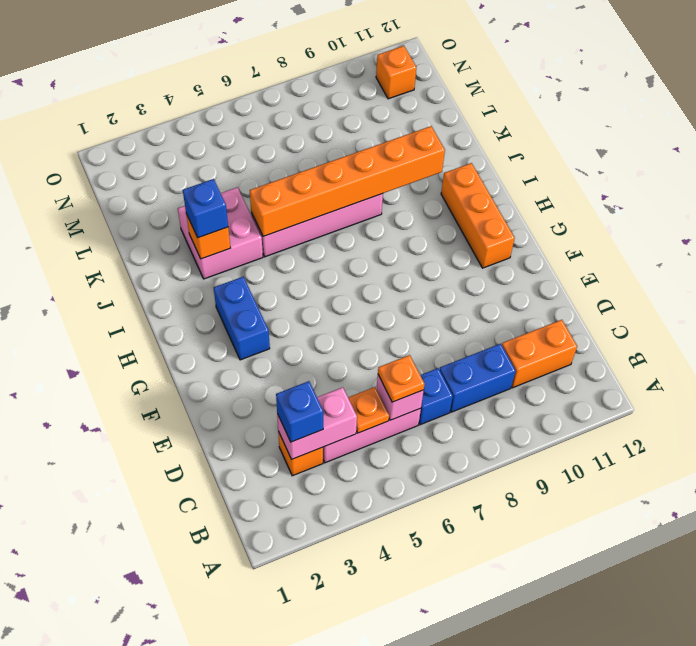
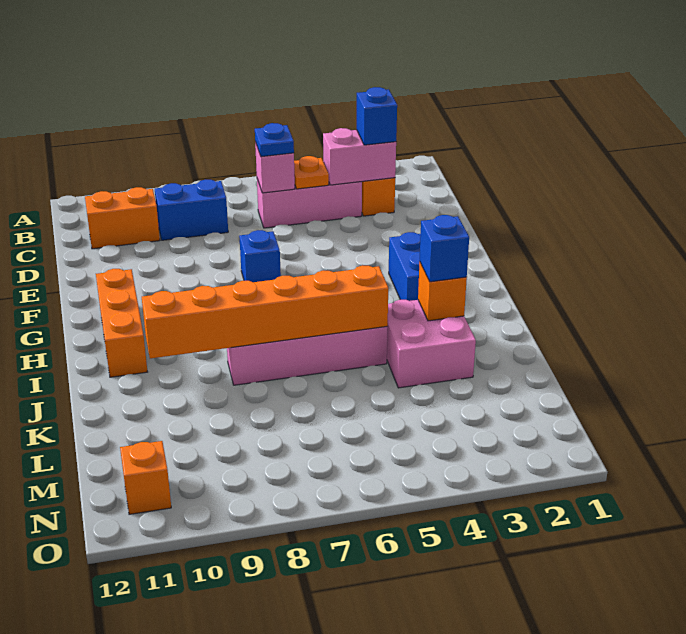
orange plate C6 level 3 -> blue plate C6 level 3
blue brick C7 level 1 -> blue brick F7 level 1

